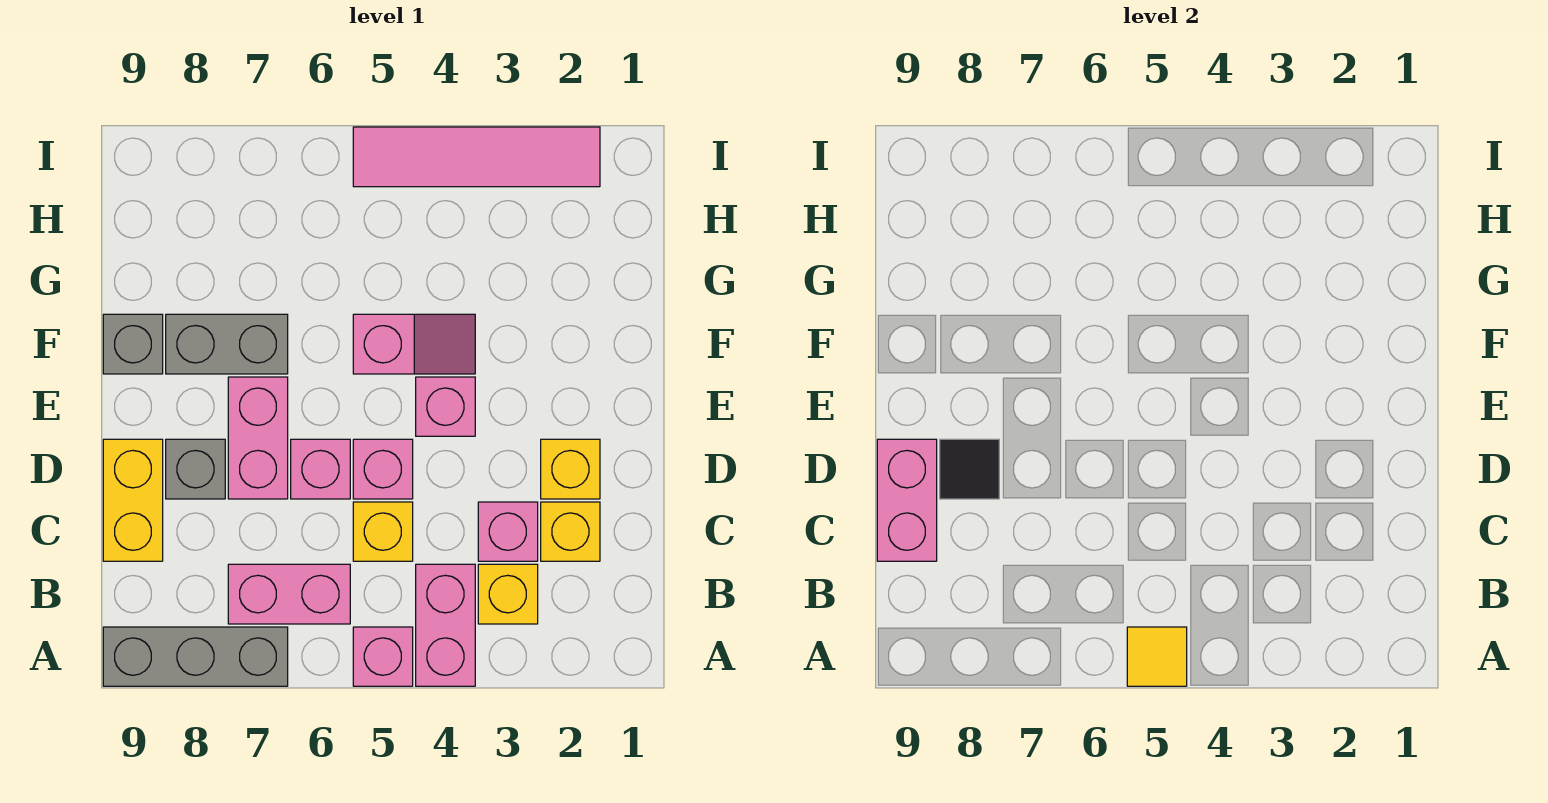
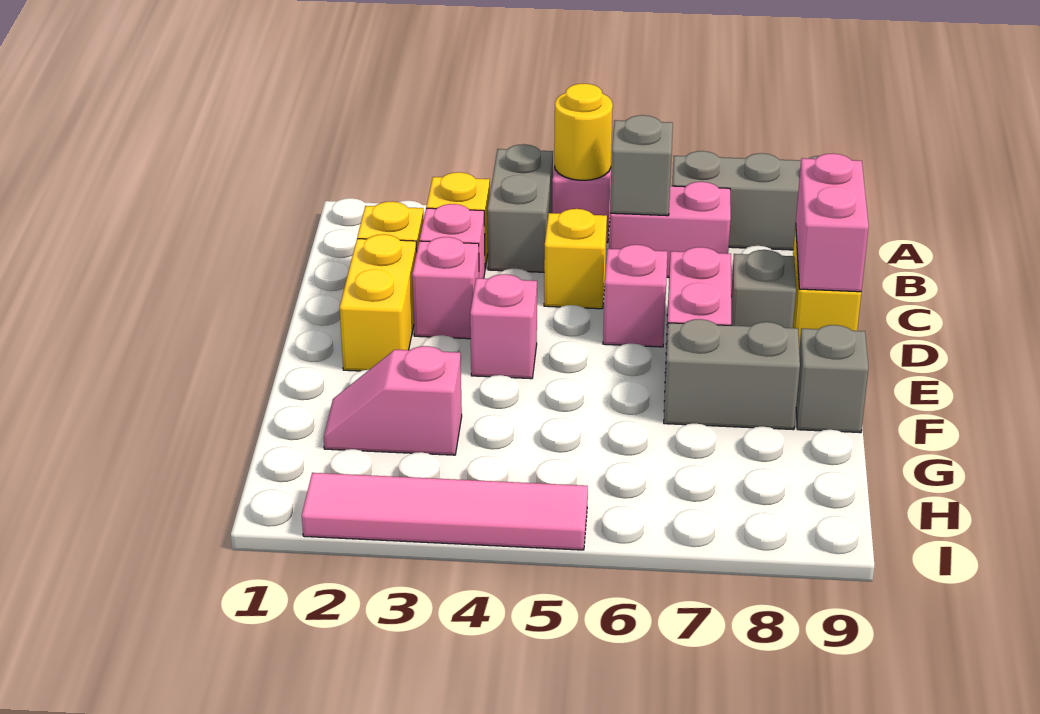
pink brick A4:B4 level 1 -> grey brick A4:B4 level 1
yellow tile A5 level 2 -> yellow round brick A5 level 2
none -> grey brick B6 level 2
yellow brick D2 level 1 -> yellow brick D2:E2 level 1
pink brick D5 level 1 -> pink brick D3 level 1
black tile D8 level 2 -> none
pink slope F4:F5 level 1 top 5 -> pink slope G2:G3 level 1 top 3

